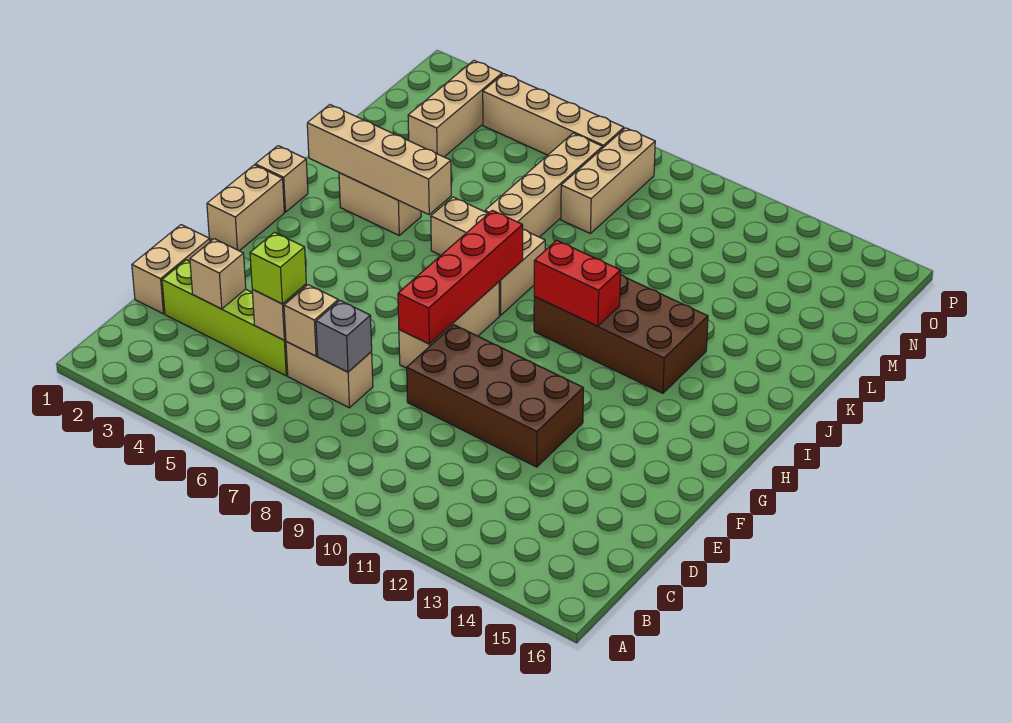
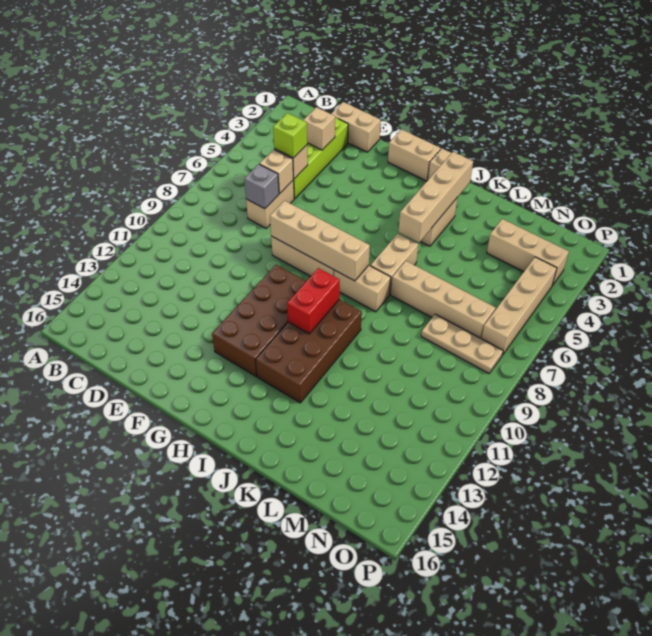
brown brick E9:F12 level 1 -> brown brick G10:H13 level 1
red brick F8:I8 level 2 -> tan brick F8:I8 level 2
tan brick M8:O8 level 1 -> tan plate M8:O8 level 1

